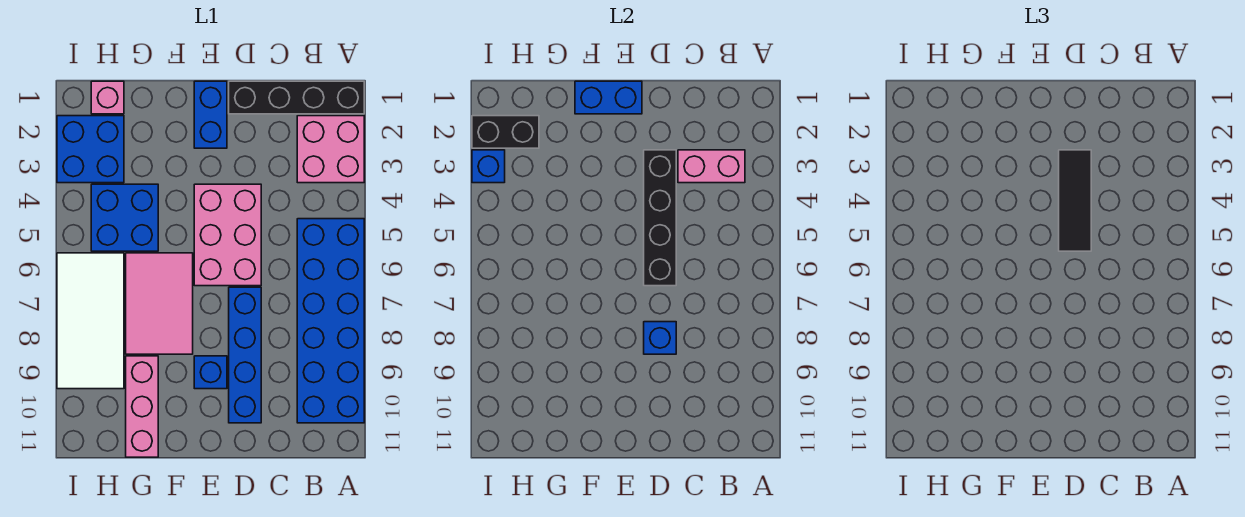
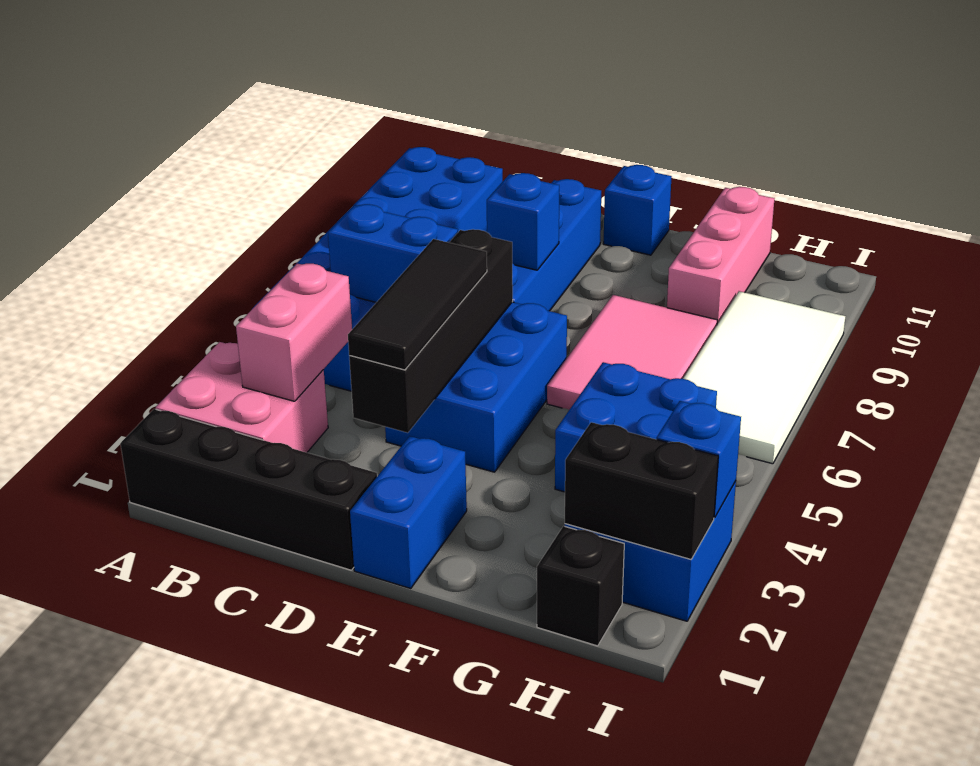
pink brick B3:C3 level 2 -> pink brick B3:B4 level 2
pink brick D4:E6 level 1 -> blue brick D4:E6 level 1
blue brick E1:F1 level 2 -> blue brick B6:C6 level 2
blue brick E9 level 1 -> blue brick E11 level 1
pink brick H1 level 1 -> black brick H1 level 1

